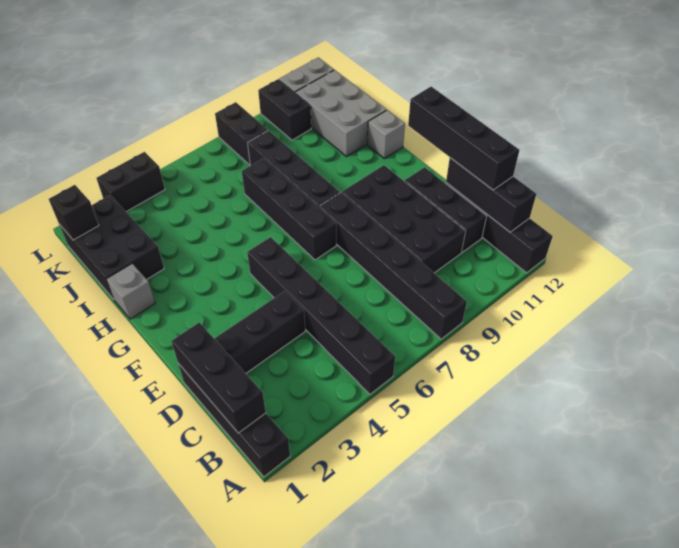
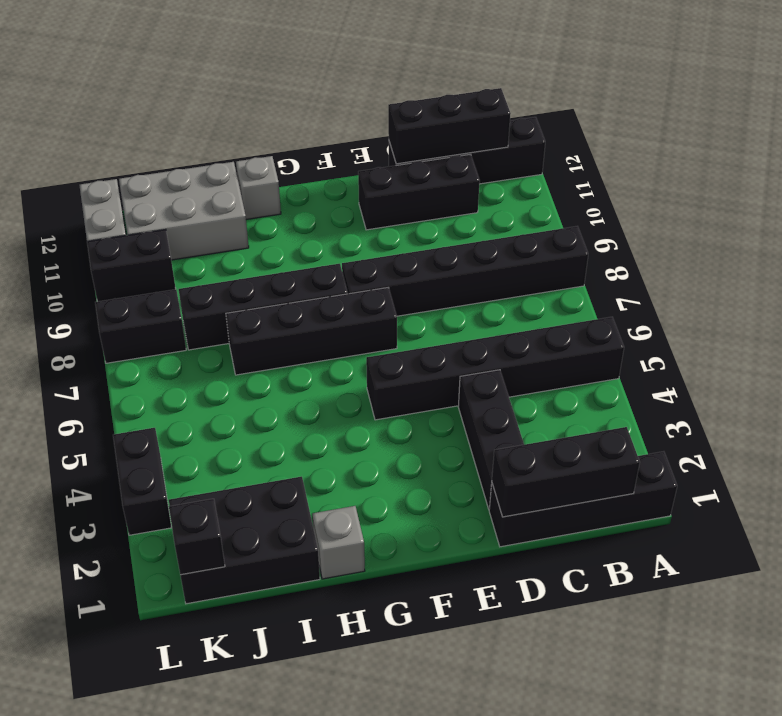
black brick C9:F10 level 1 -> none
black brick C12:F12 level 3 -> none

